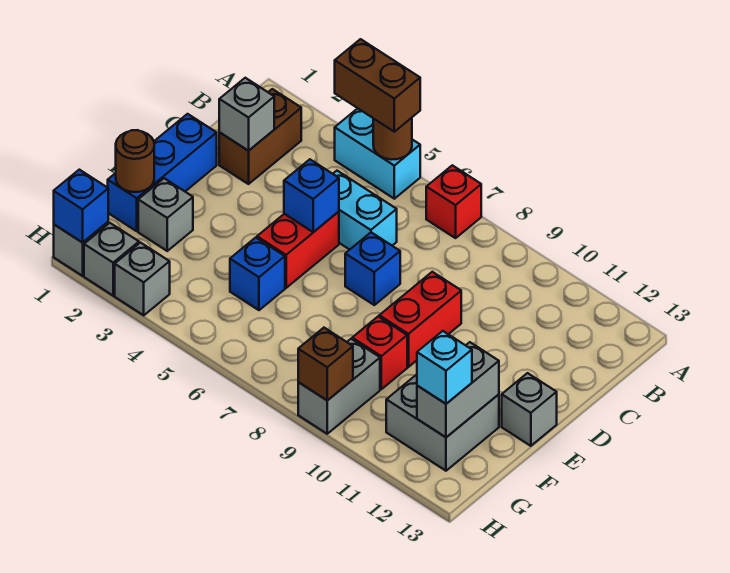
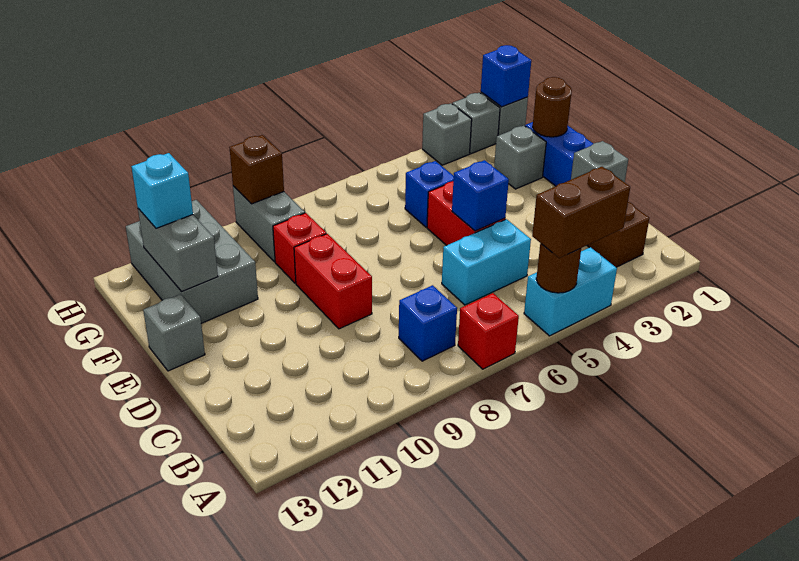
blue brick D7 level 1 -> blue brick B8 level 1
grey brick F11:G12 level 1 -> grey brick F11:H12 level 1

